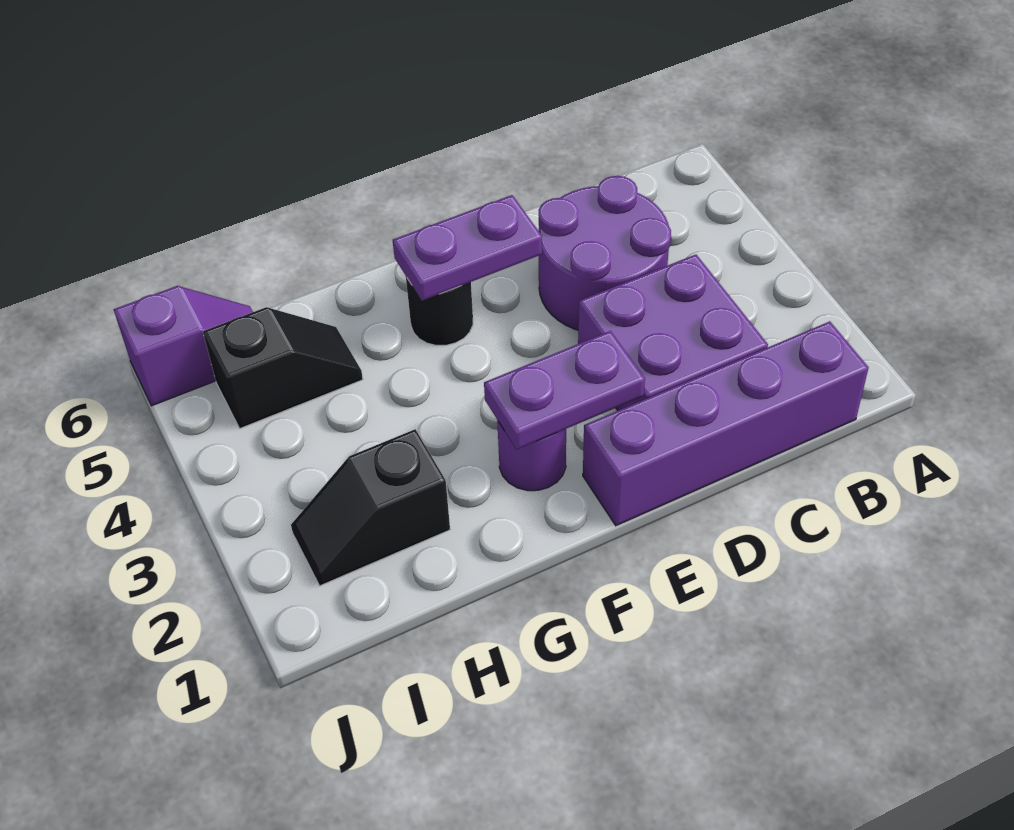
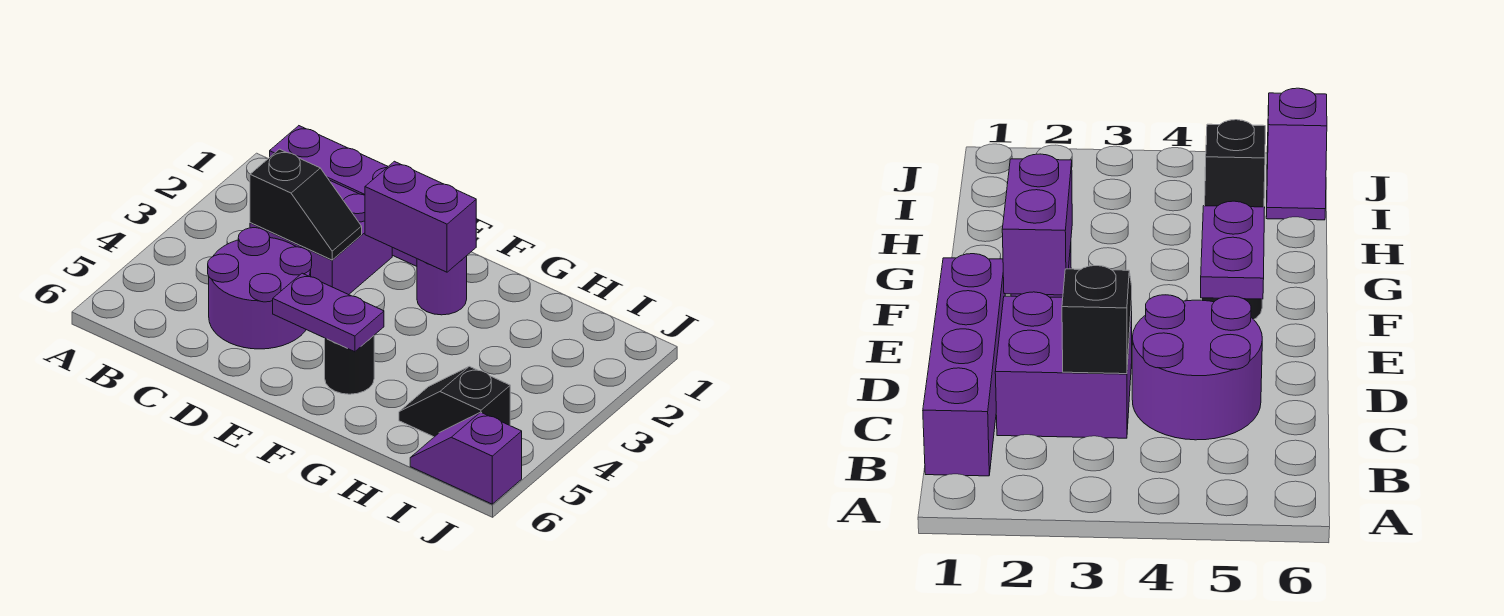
purple plate E2:F2 level 2 -> purple brick E2:F2 level 2
black slope H2:I2 level 1 top H -> black slope C3:D3 level 2 top C

